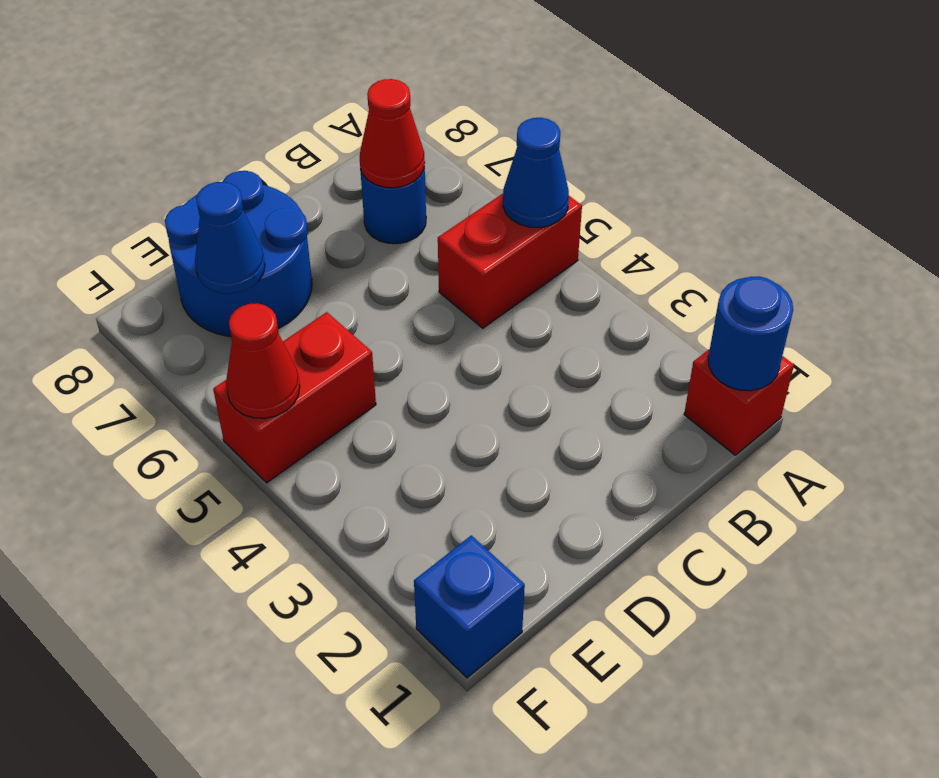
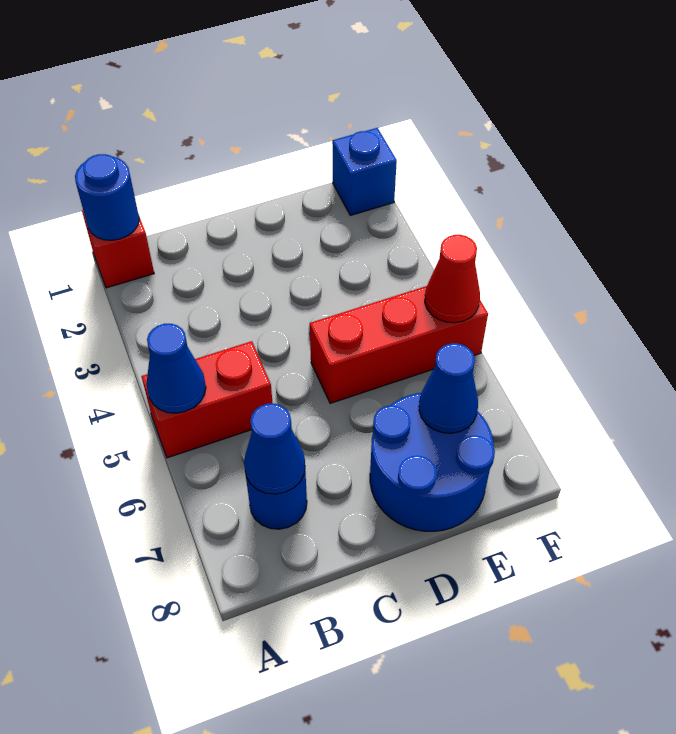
red cone B7 level 2 -> blue cone B7 level 2
red brick E5:F5 level 1 -> red brick D5:F5 level 1

